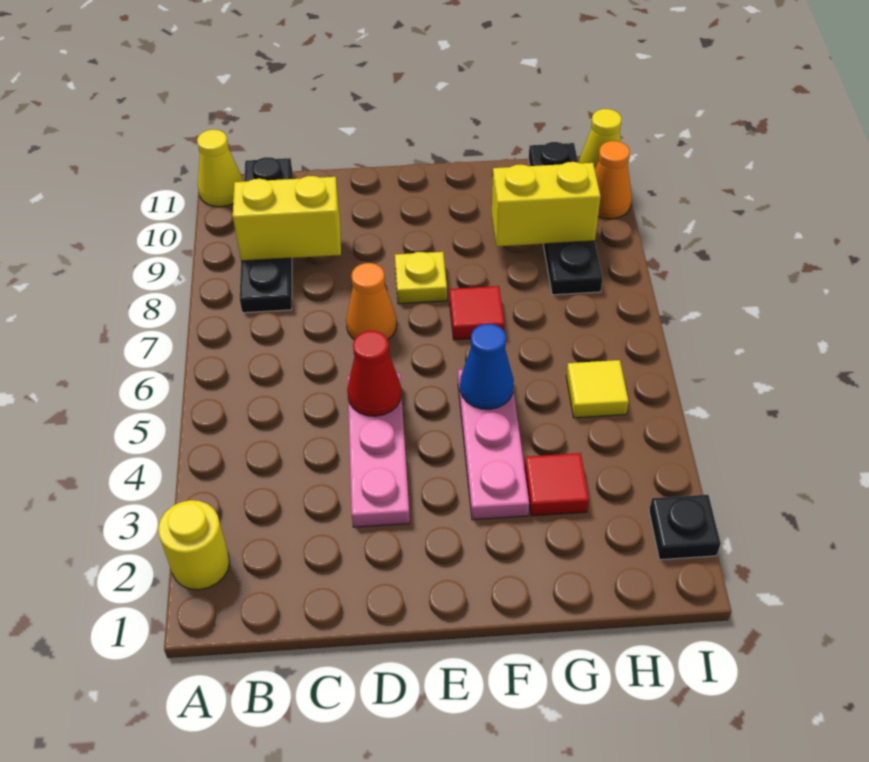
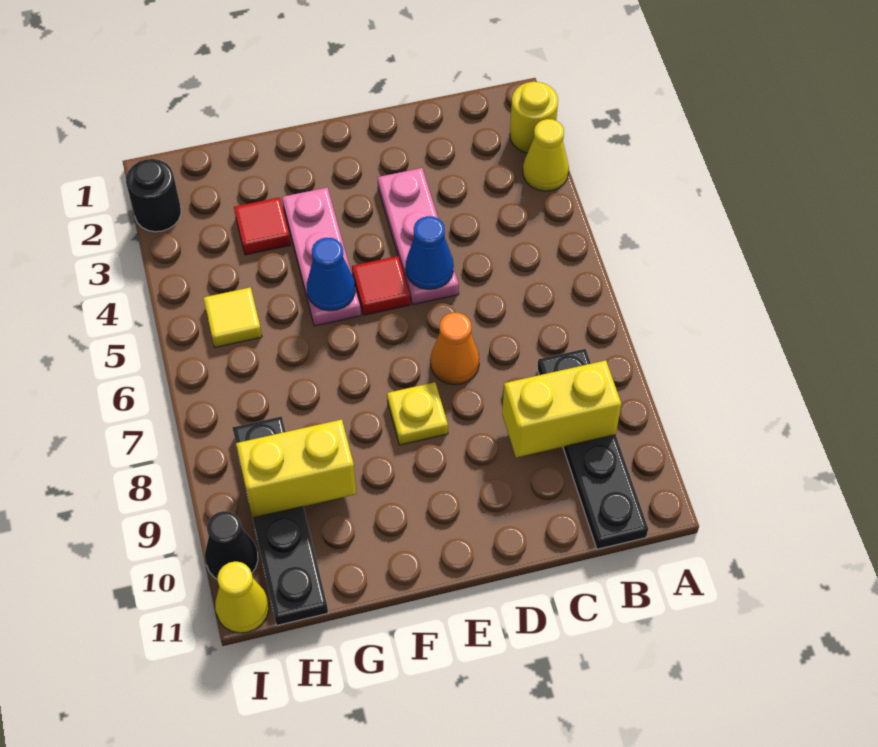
yellow cone A11 level 1 -> yellow cone A3 level 1
red cone D5 level 2 -> blue cone D5 level 2
red tile F7 level 1 -> red tile E5 level 1
black plate I2 level 1 -> black round brick I2 level 1
orange cone I10 level 1 -> black cone I10 level 1

